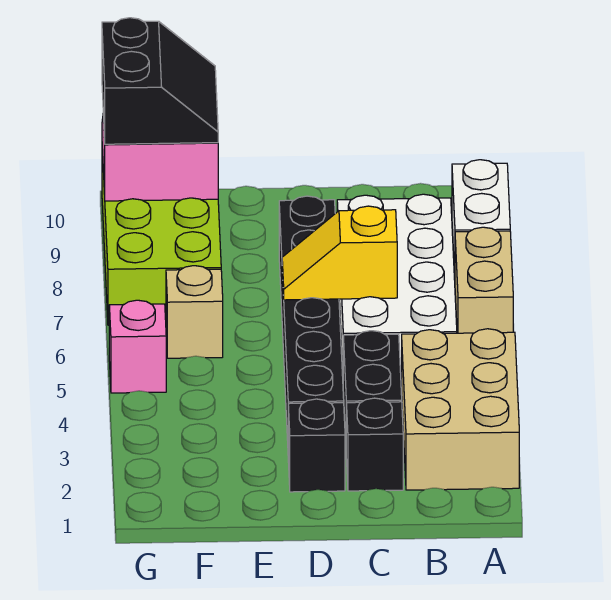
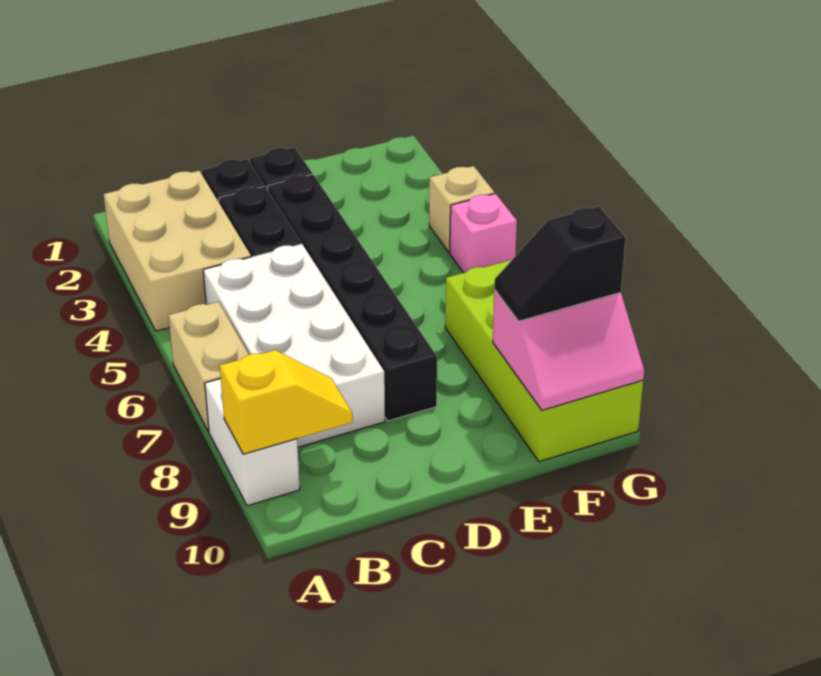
yellow slope C6:D6 level 2 top C -> yellow slope A9:B9 level 2 top A
tan brick F6 level 1 -> tan brick G4 level 1
black slope F9:G10 level 3 top G -> black slope F9:G9 level 3 top G

